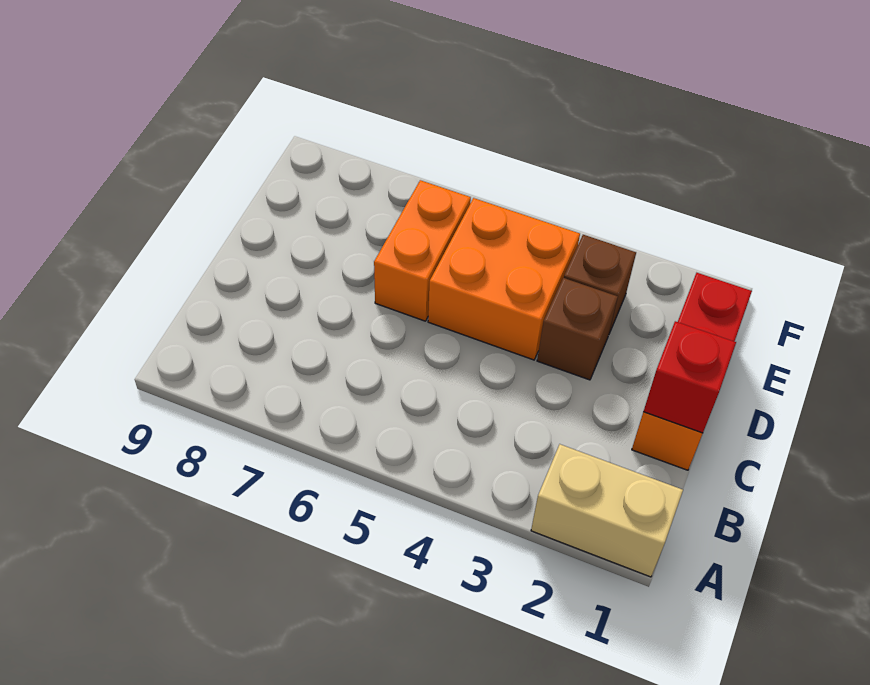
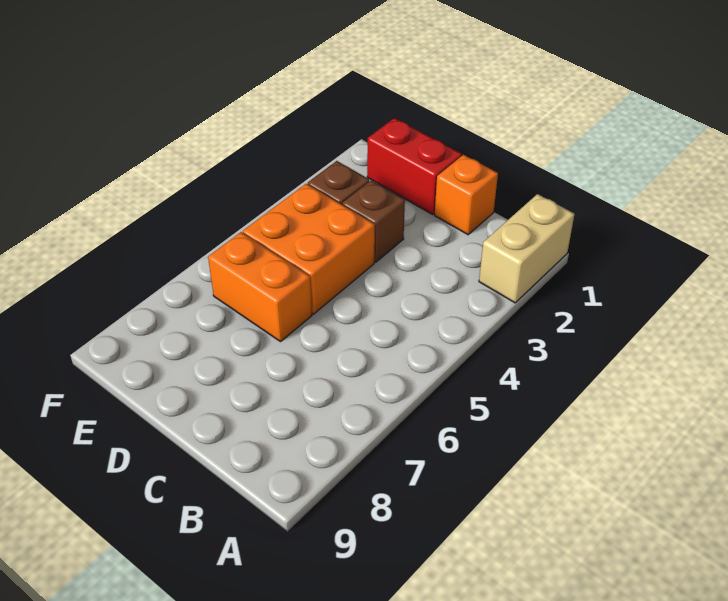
red brick C1 level 2 -> none

